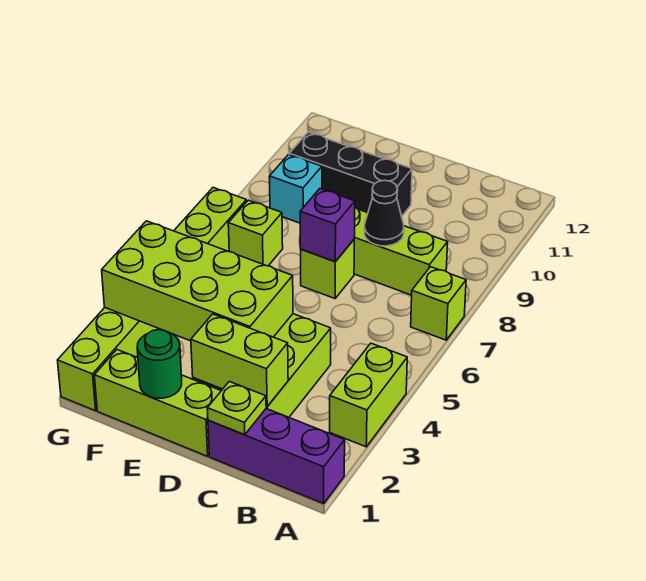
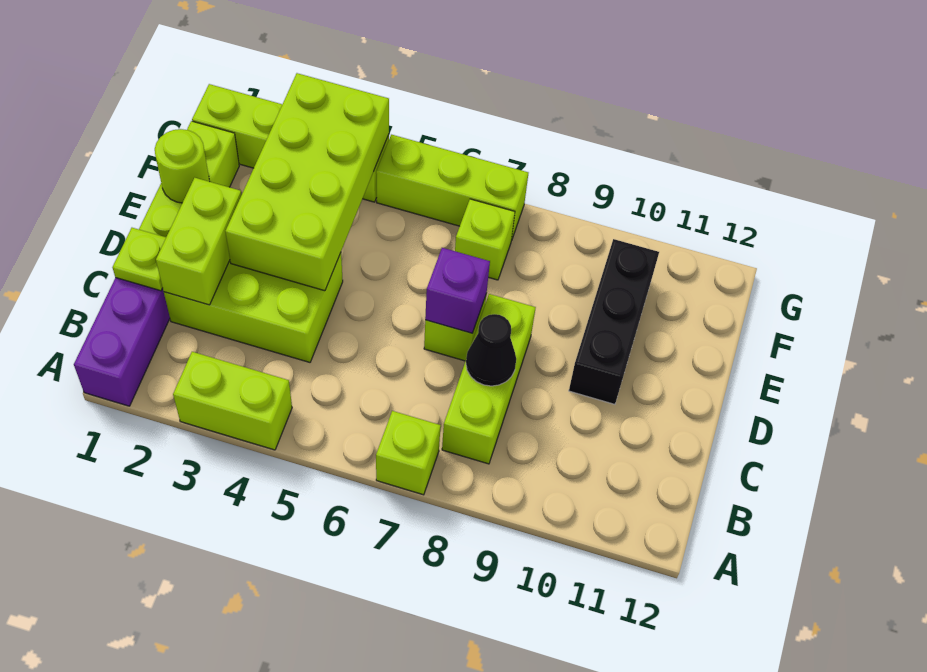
green round brick E1 level 2 -> lime round brick E1 level 2
cyan brick F9 level 1 -> none

